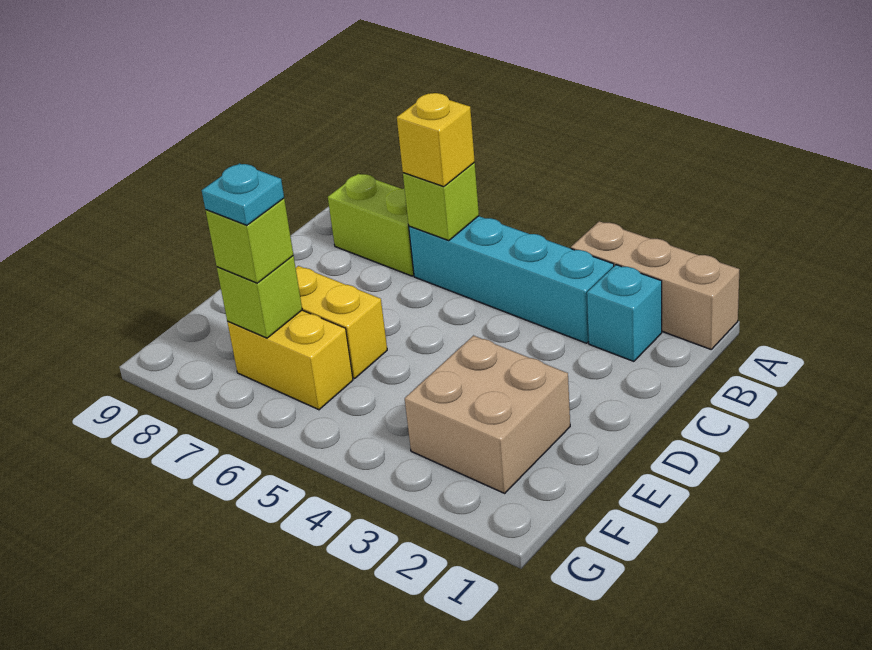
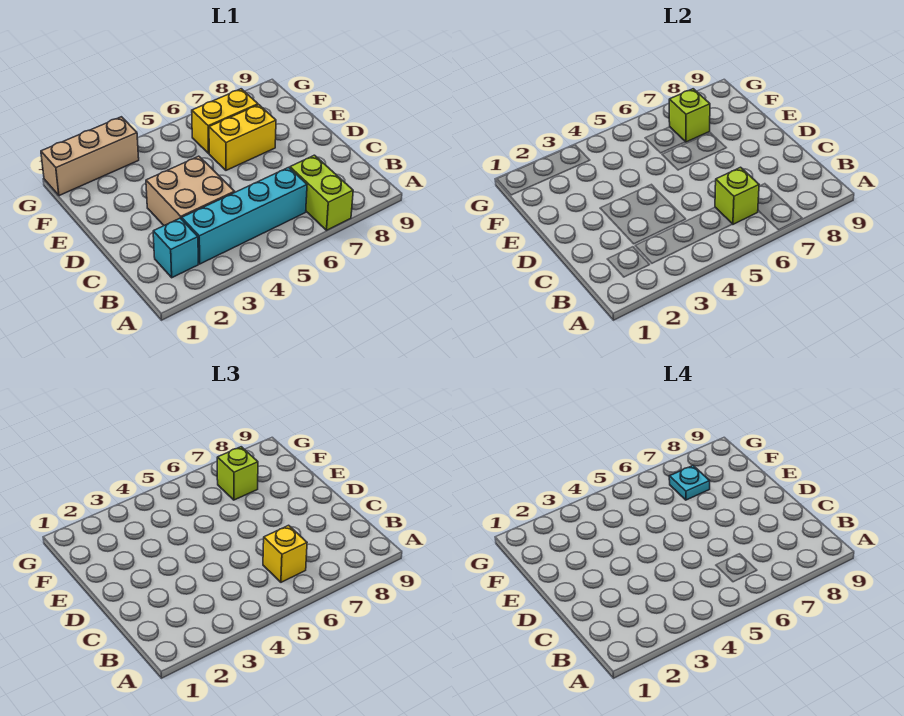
tan brick A1:A3 level 1 -> tan brick G1:G3 level 1
lime brick B7:B8 level 1 -> lime brick A7:B7 level 1
tan brick E2:F3 level 1 -> tan brick C3:D4 level 1

